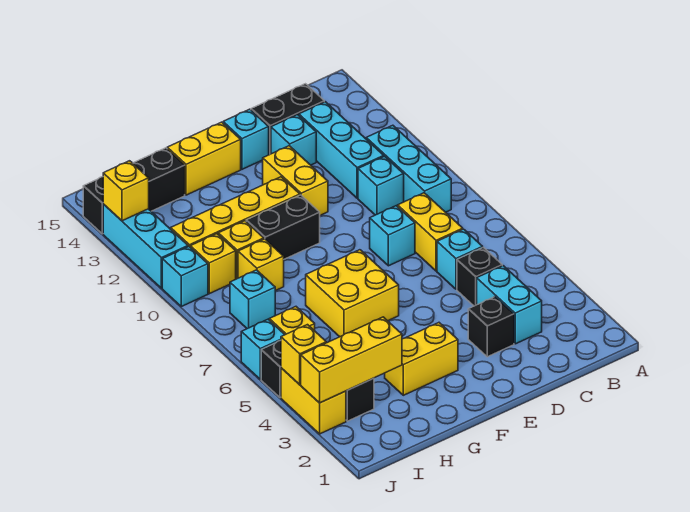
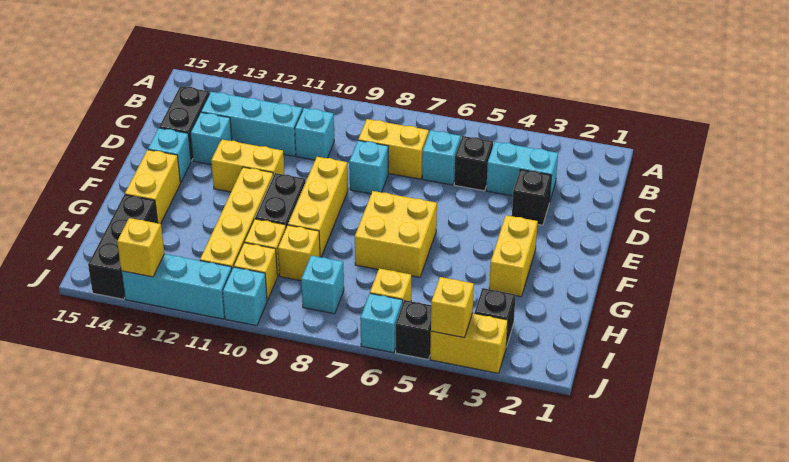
cyan brick B9:B11 level 1 -> none
yellow brick H3:J3 level 2 -> yellow brick E9:G9 level 1

